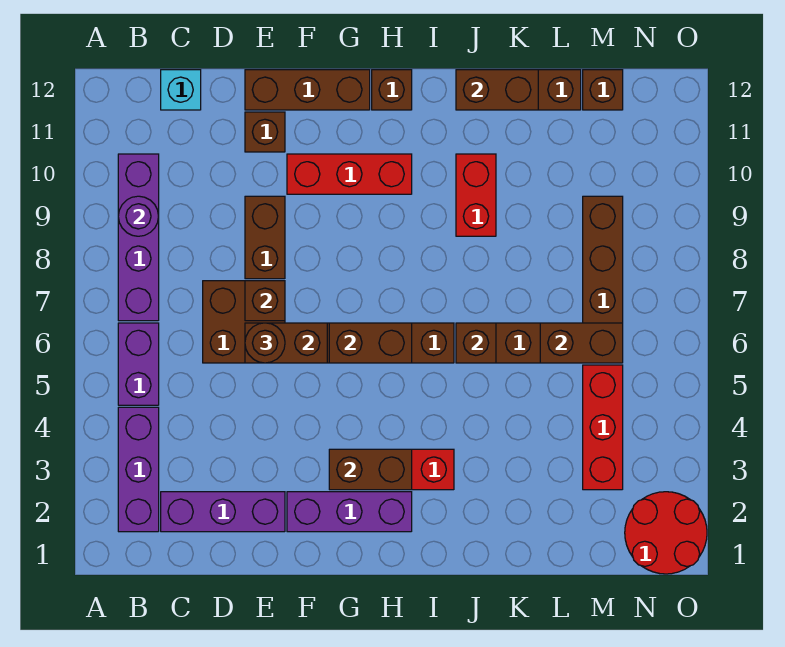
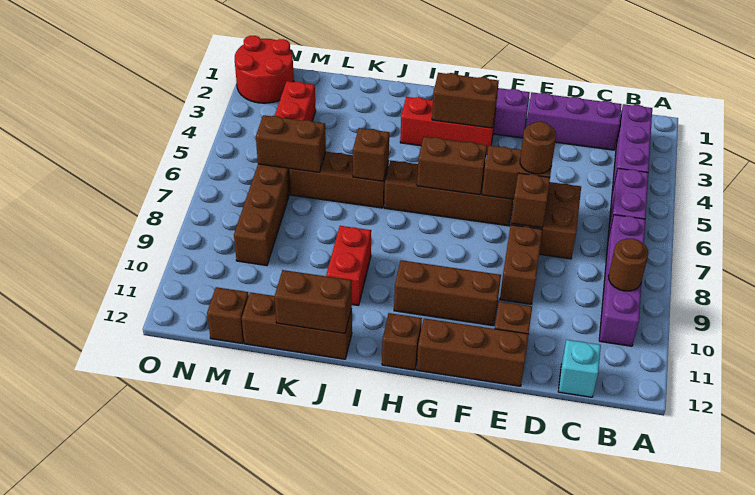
purple round brick B9 level 2 -> brown round brick B9 level 2
red brick F10:H10 level 1 -> brown brick F10:H10 level 1

